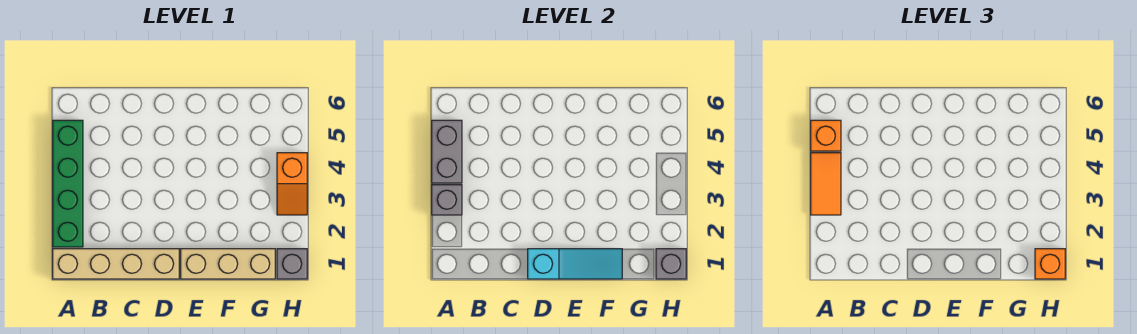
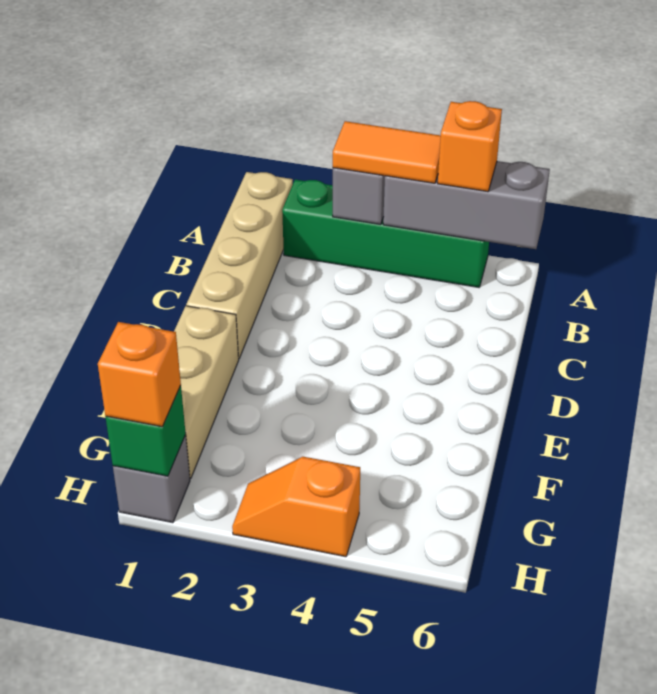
grey brick A4:A5 level 2 -> grey brick A4:A6 level 2
cyan slope D1:F1 level 2 top D -> none
grey brick H1 level 2 -> green brick H1 level 2

